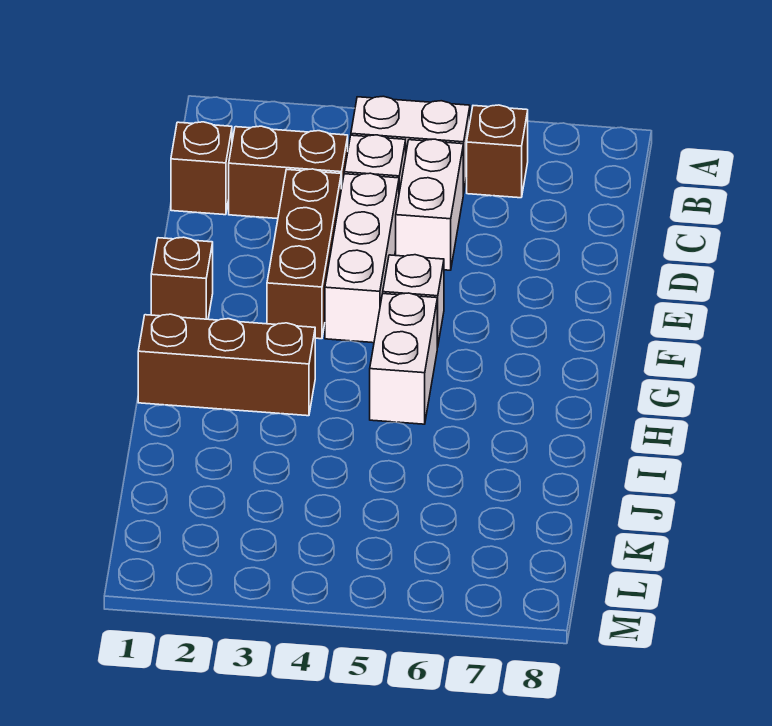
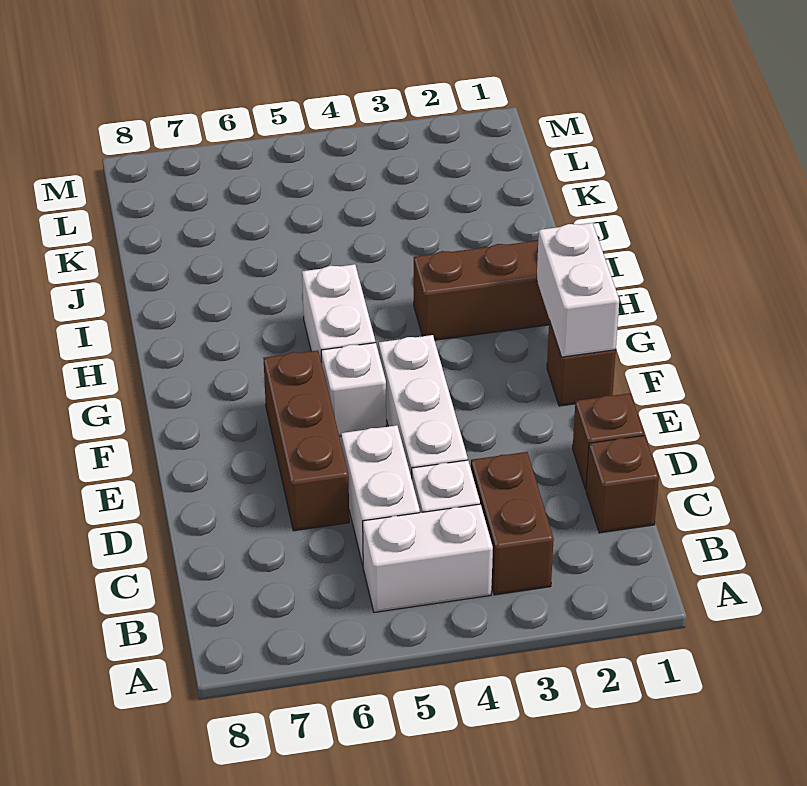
brown brick B6 level 1 -> brown brick D1 level 1
brown brick C2:C3 level 1 -> brown brick B3:C3 level 1
brown brick D3:F3 level 1 -> brown brick D6:F6 level 1
none -> white brick F1:G1 level 2

